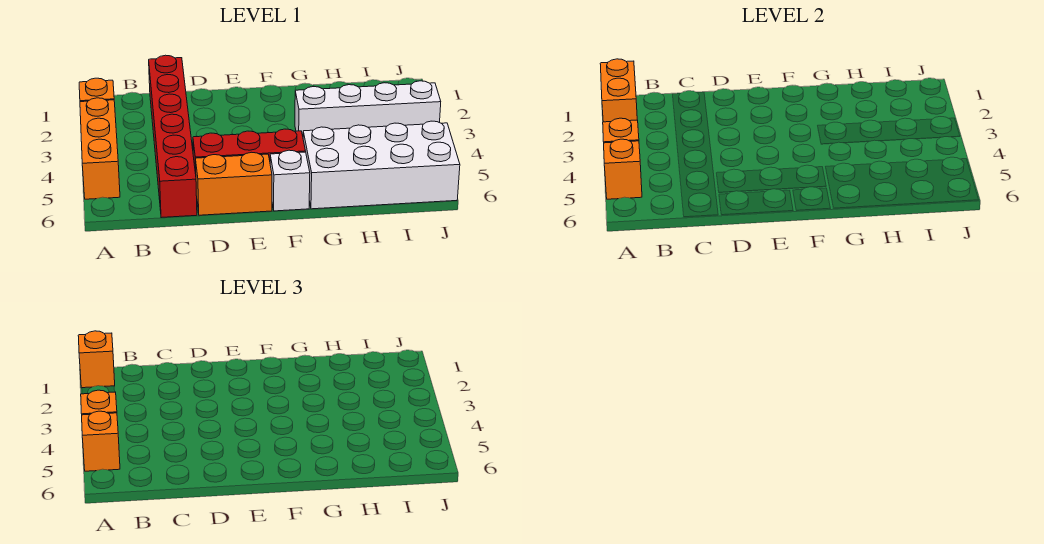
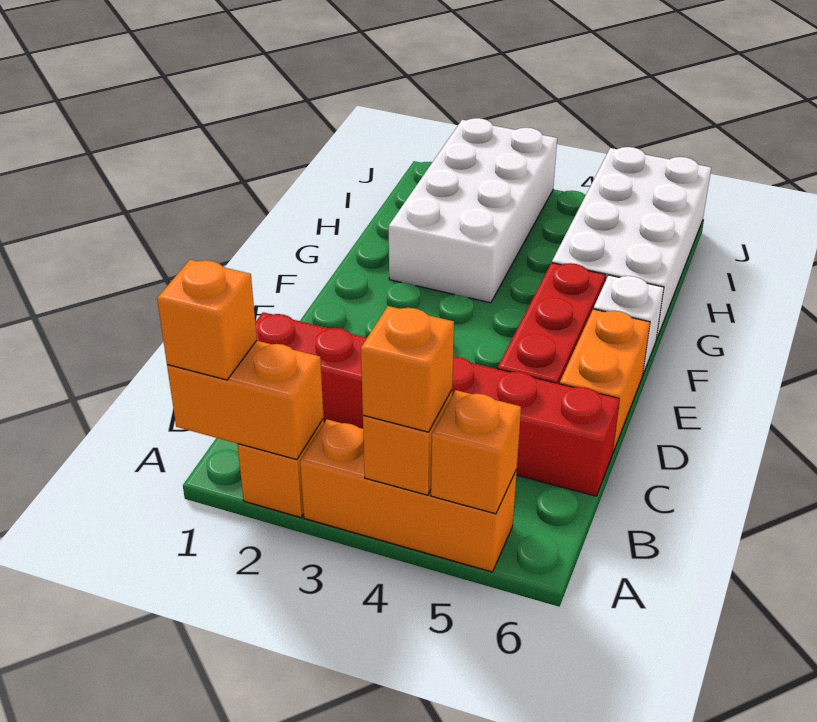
orange brick A5 level 3 -> none
white brick G3:J3 level 1 -> white brick G2:J3 level 1

